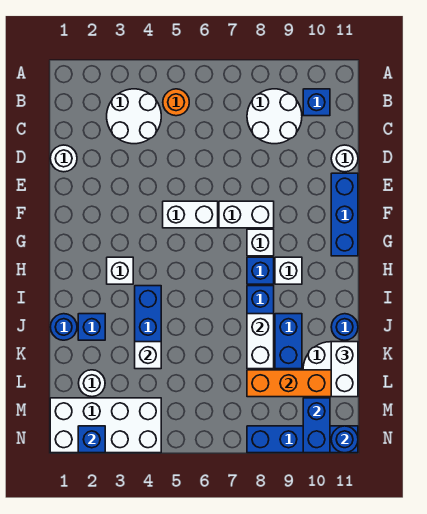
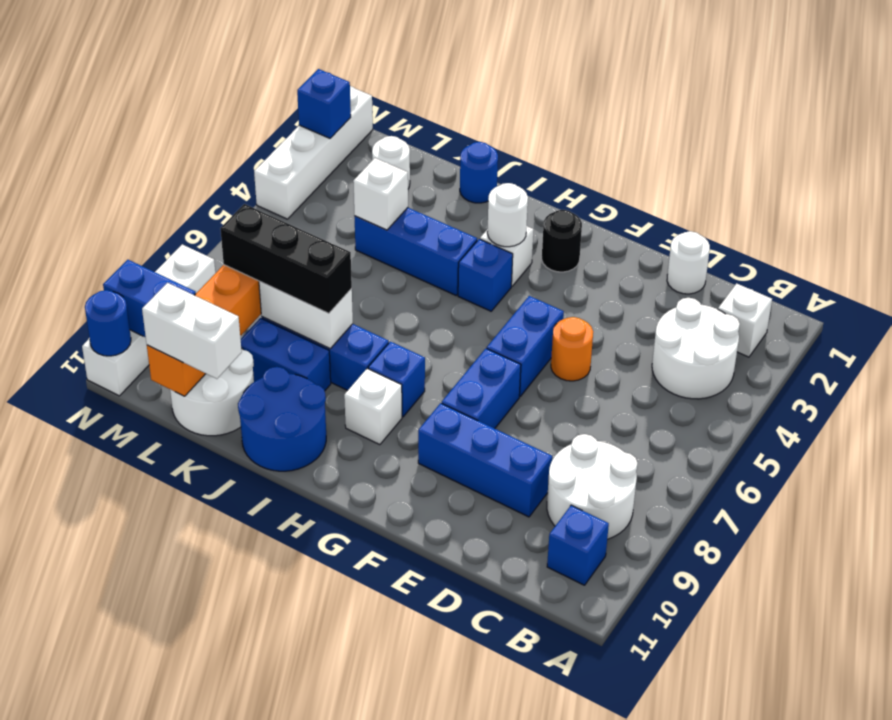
orange round brick B5 level 1 -> orange round brick E5 level 1
white round brick D11 level 1 -> white round brick H3 level 2
blue brick E11:G11 level 1 -> blue brick D9:F9 level 1
white brick F5:F6 level 1 -> blue brick F5:F6 level 1
white brick F7:F8 level 1 -> blue brick F7:F8 level 1
none -> black round brick G2 level 1
white brick G8 level 1 -> white brick B2 level 1
blue brick J2 level 1 -> blue brick H4 level 1
none -> black brick J8:L8 level 3
blue round brick J11 level 1 -> blue round brick I10:J11 level 1
white brick M1:N4 level 1 -> white brick N1:N4 level 1
blue brick N8:N11 level 1 -> white brick N8:N11 level 1

